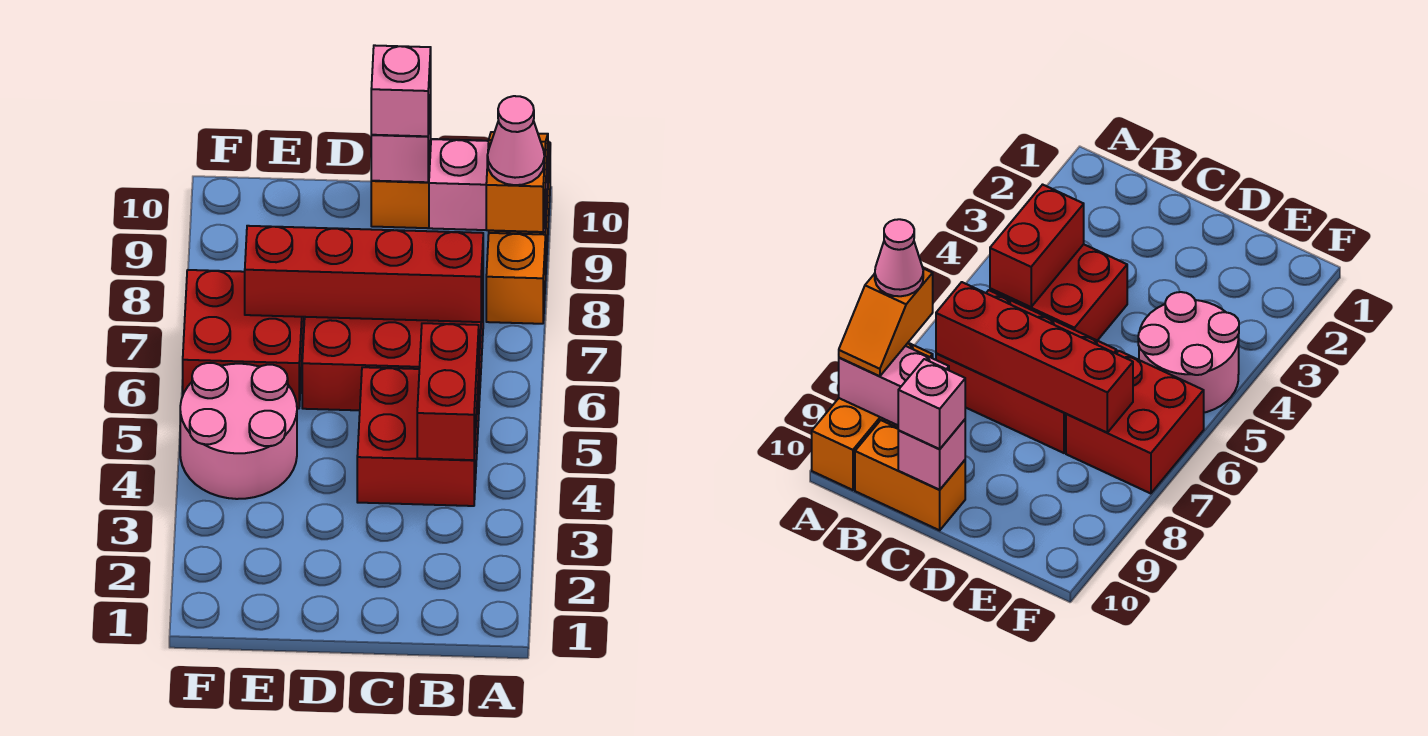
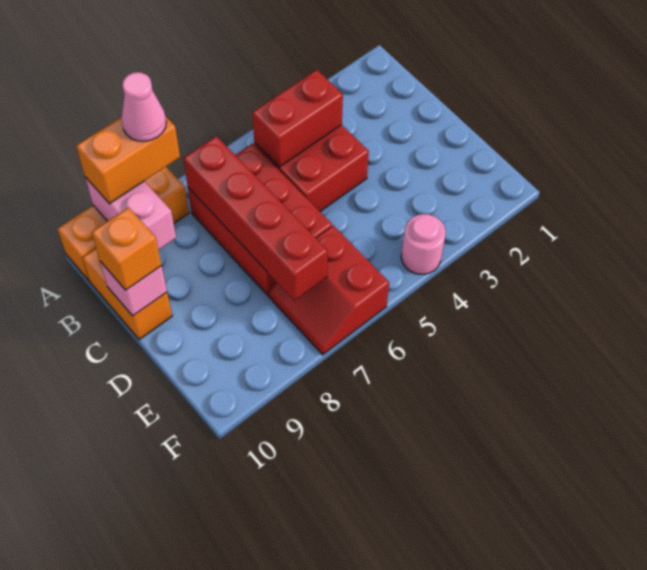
orange slope A8:A9 level 3 top 8 -> orange brick A8:A9 level 3
pink brick C10 level 3 -> orange brick C10 level 3
pink round brick E4:F5 level 1 -> pink round brick F4 level 1
red brick E6:F7 level 1 -> red slope E6:F7 level 1 top 6

